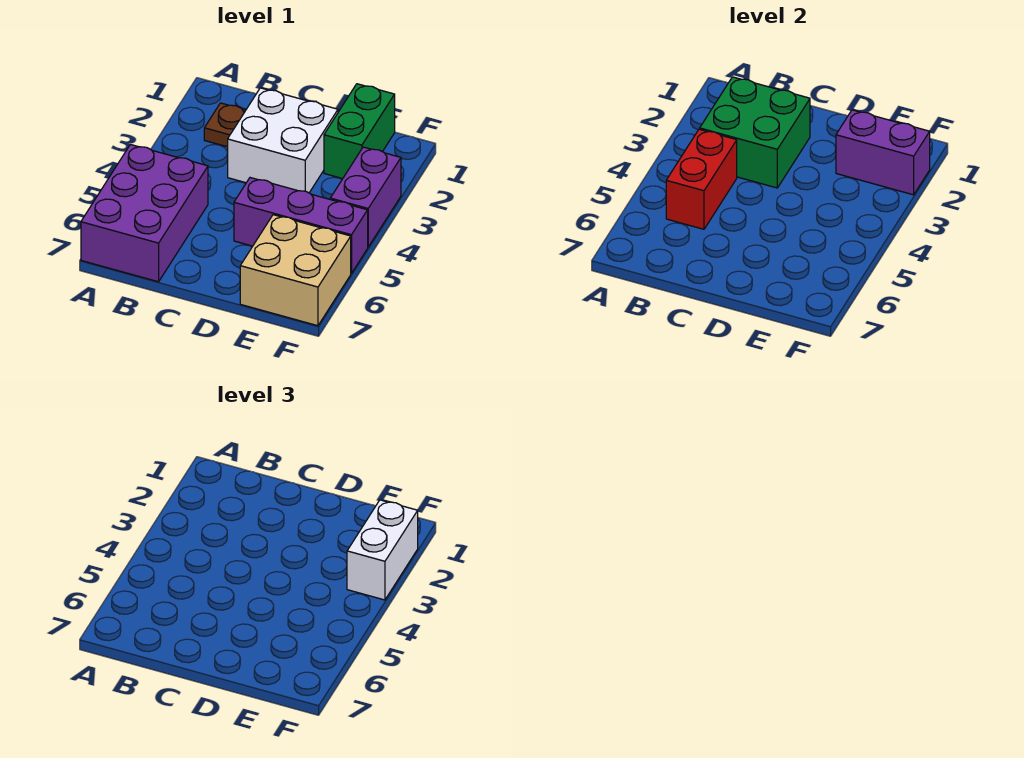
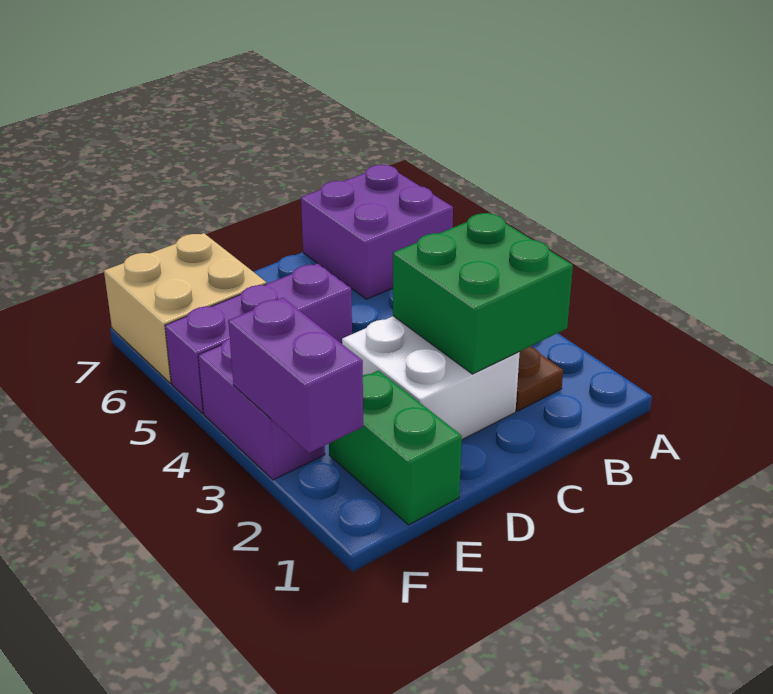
purple brick A5:B7 level 1 -> purple brick A6:B7 level 1
red brick B4:B5 level 2 -> none
purple brick E2:F2 level 2 -> purple brick F2:F3 level 2
white brick F2:F3 level 3 -> none

